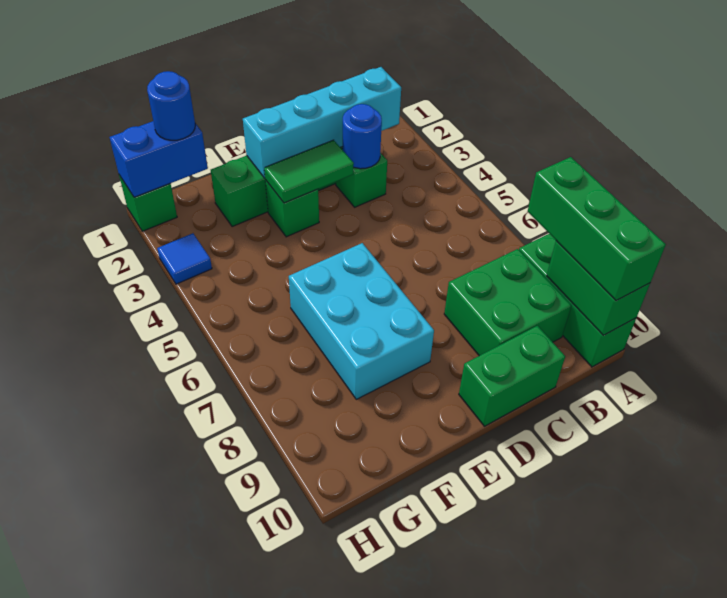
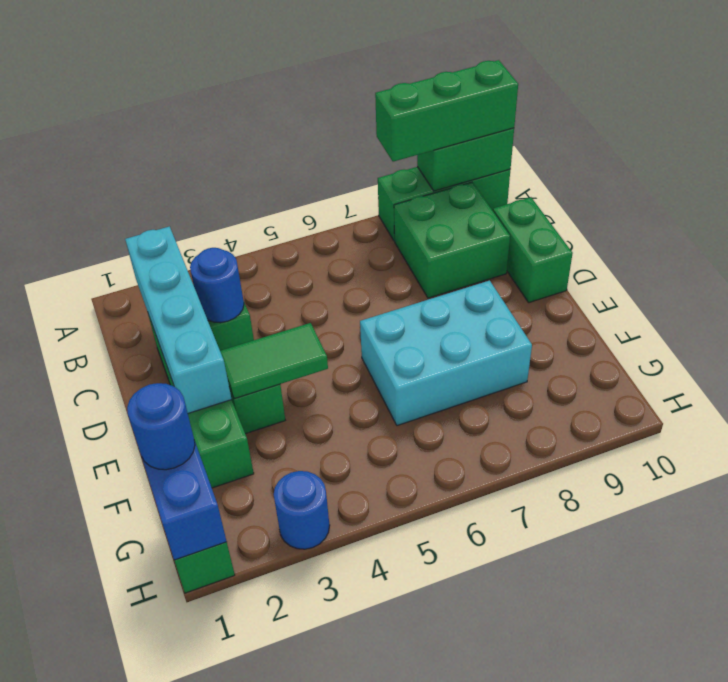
green tile D3:E3 level 2 -> green tile E3:E4 level 2
blue tile H3 level 1 -> blue round brick H3 level 1

